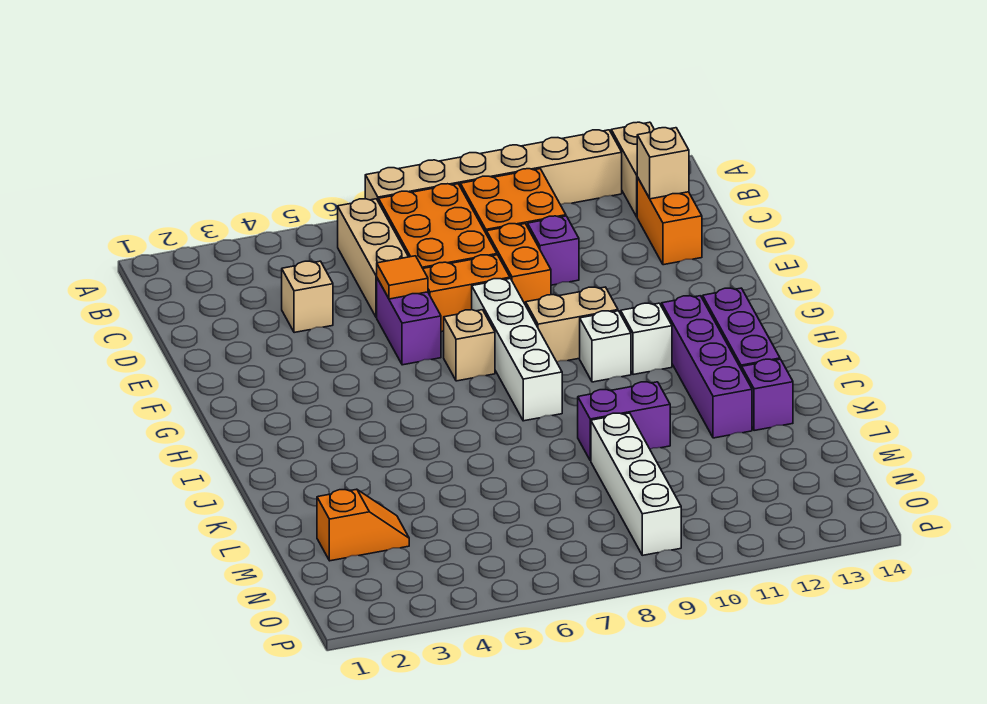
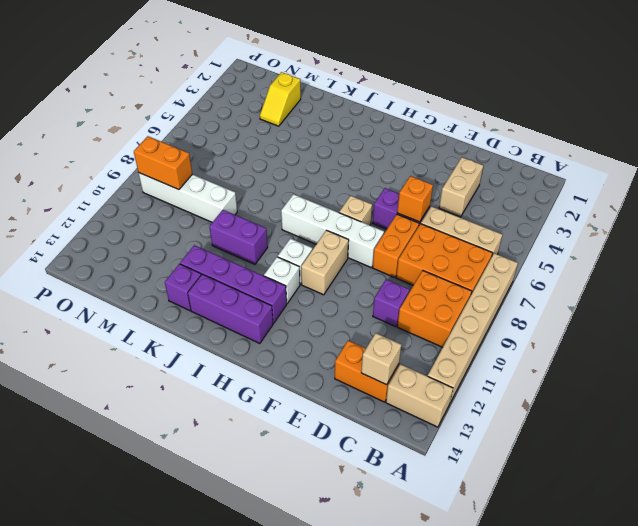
tan brick D4 level 1 -> tan brick D3:D4 level 1
orange brick D9:E9 level 1 -> orange brick N9:O9 level 2
orange tile E6 level 2 -> orange brick E6 level 2
purple brick K9:K10 level 1 -> purple brick J10:K10 level 1
orange slope M2:M3 level 1 top 2 -> yellow slope M2:M3 level 1 top 2

